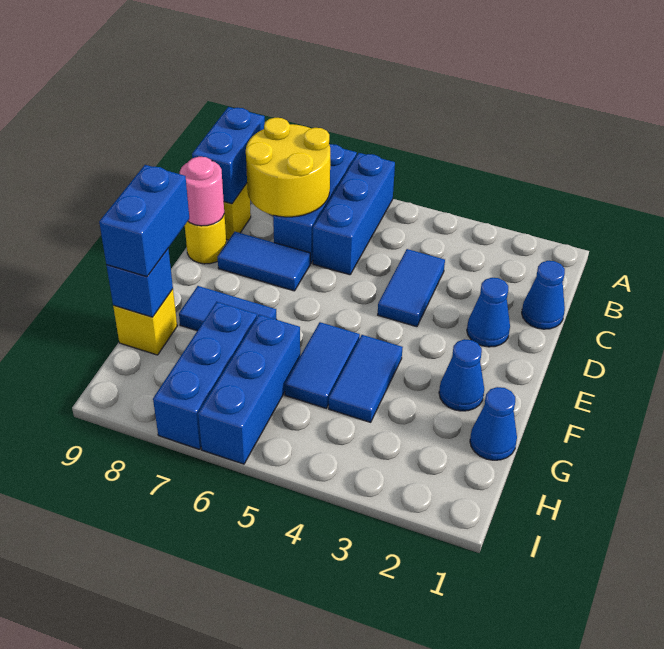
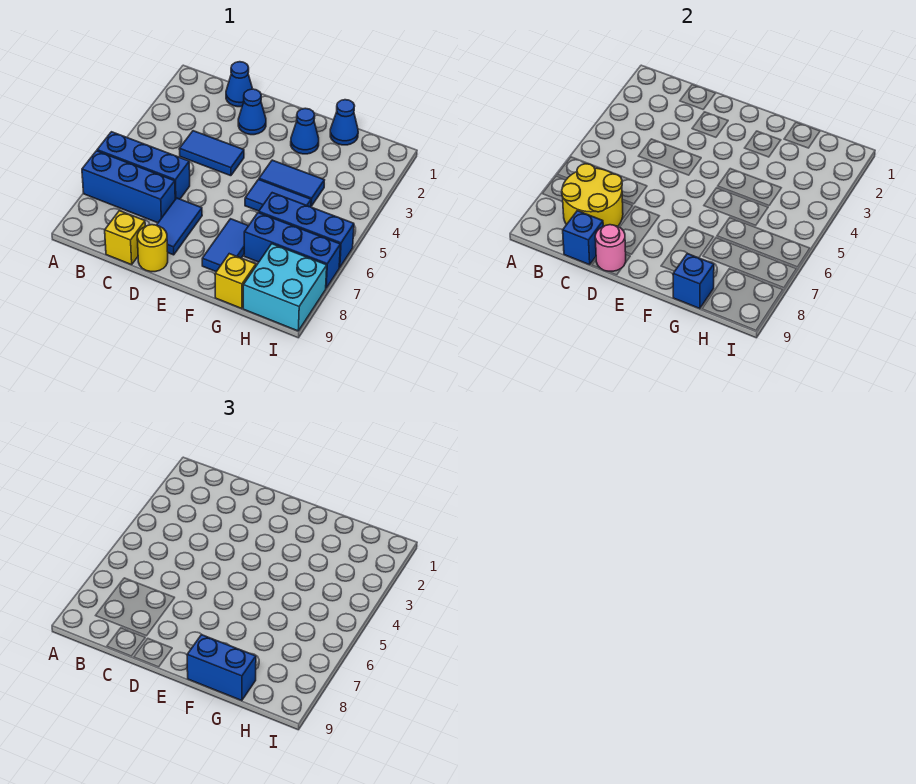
blue brick B9:C9 level 2 -> blue brick C9 level 2
none -> cyan brick H8:I9 level 1

